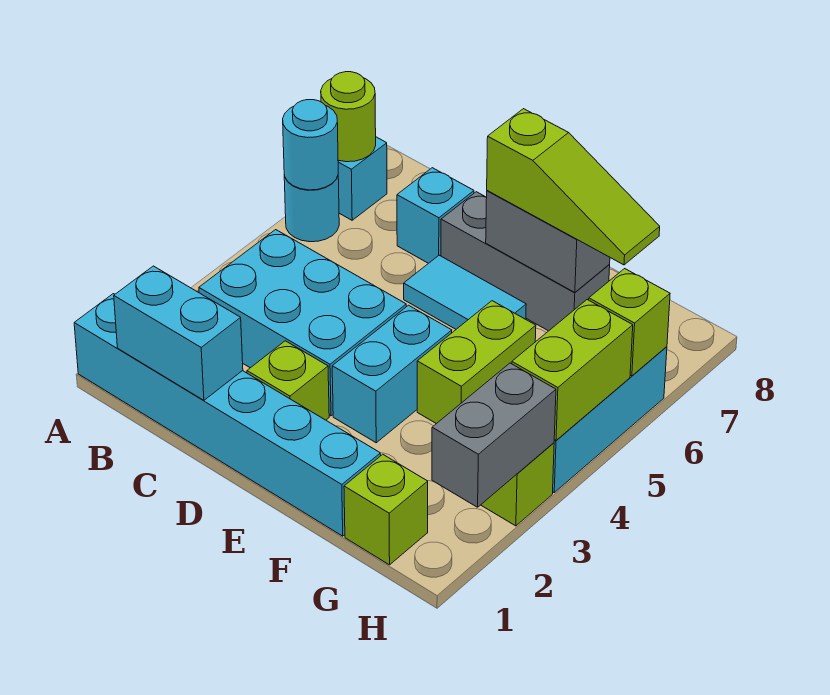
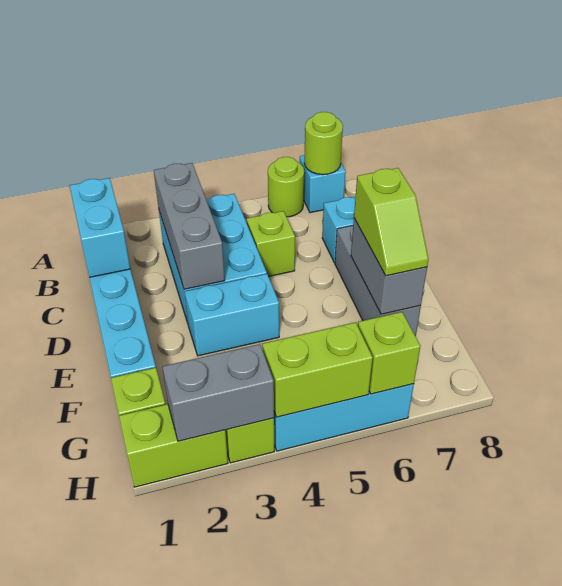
cyan round brick A6 level 1 -> lime round brick A6 level 1
cyan round brick A6 level 2 -> none
none -> grey brick B3:D3 level 2
lime brick D2 level 1 -> lime brick C5 level 1
cyan tile D6:E6 level 1 -> none
lime slope E7:G7 level 3 top E -> lime slope E7:F7 level 3 top E
lime brick F4:F5 level 1 -> lime brick H1:H2 level 1

